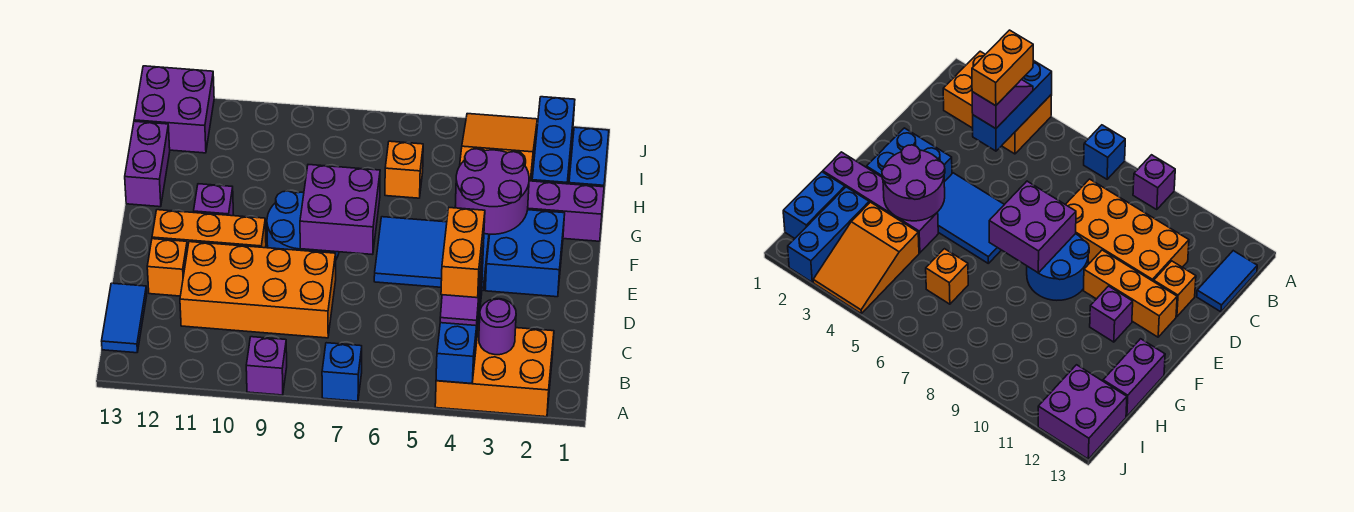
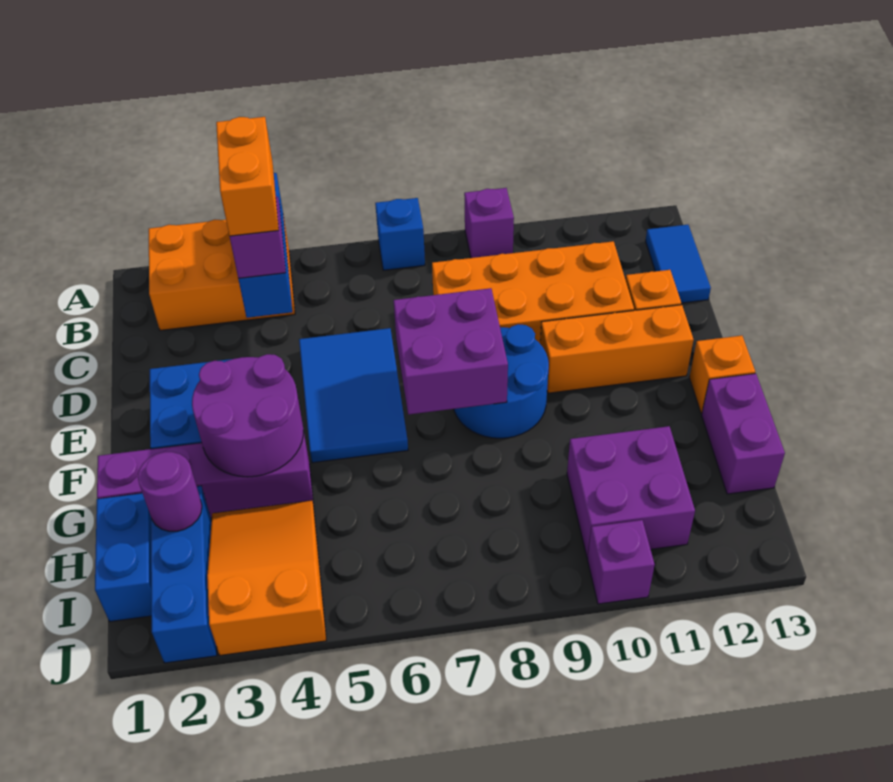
purple round brick B3 level 2 -> purple round brick H2 level 2
blue tile E4:F6 level 1 -> blue tile D5:F6 level 1
purple brick F11 level 1 -> purple brick J10 level 1
orange slope H3:J4 level 1 top H -> orange slope H3:J4 level 1 top J
orange brick H6 level 1 -> orange brick F13 level 1
purple brick I12:J13 level 1 -> purple brick H10:I11 level 1

